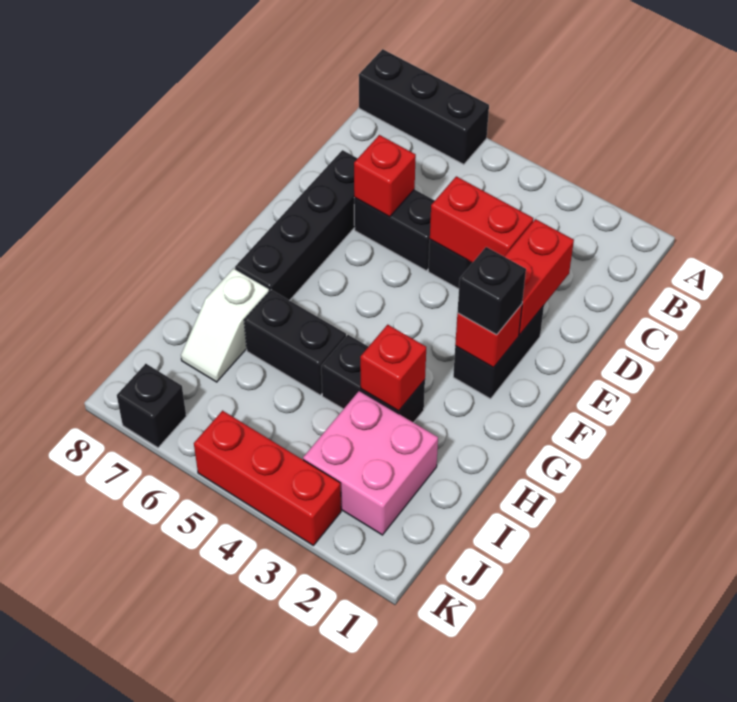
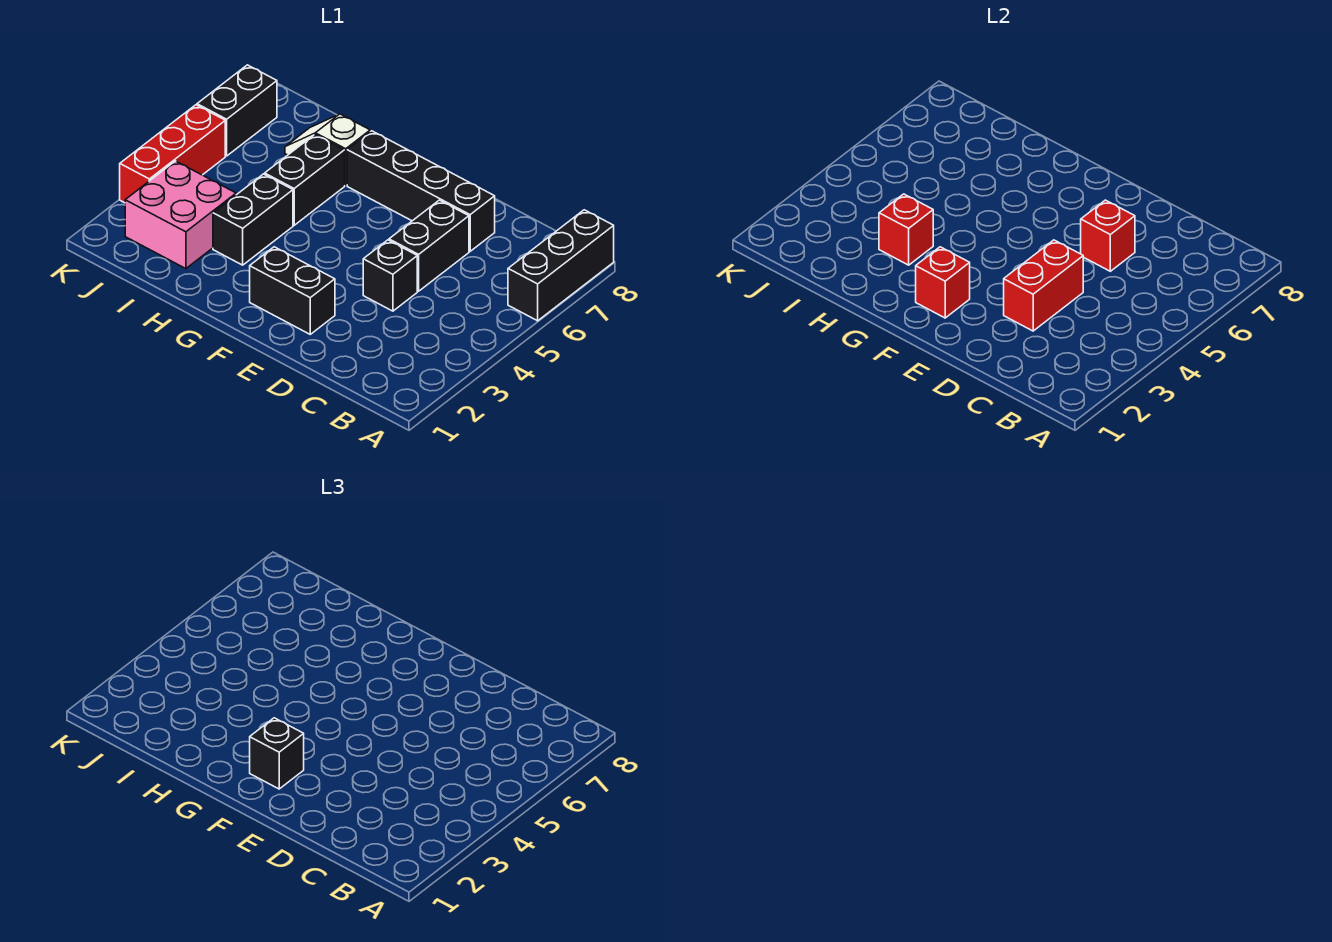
red brick D2:E2 level 2 -> none
black brick K7 level 1 -> black brick K6:K7 level 1

